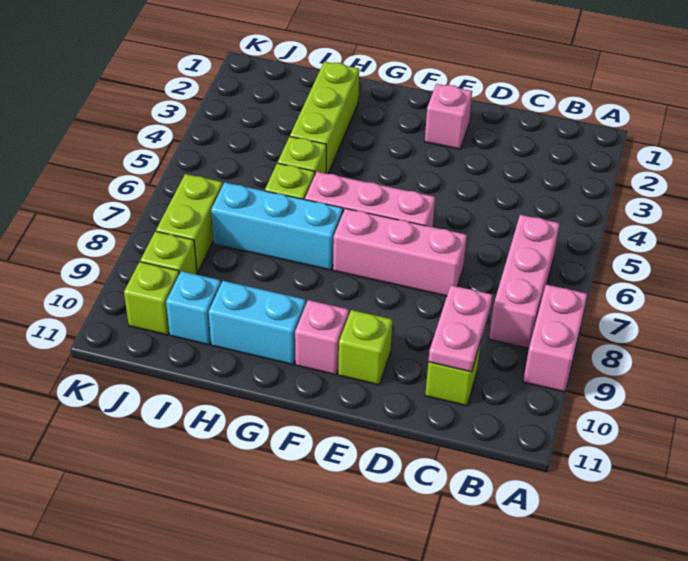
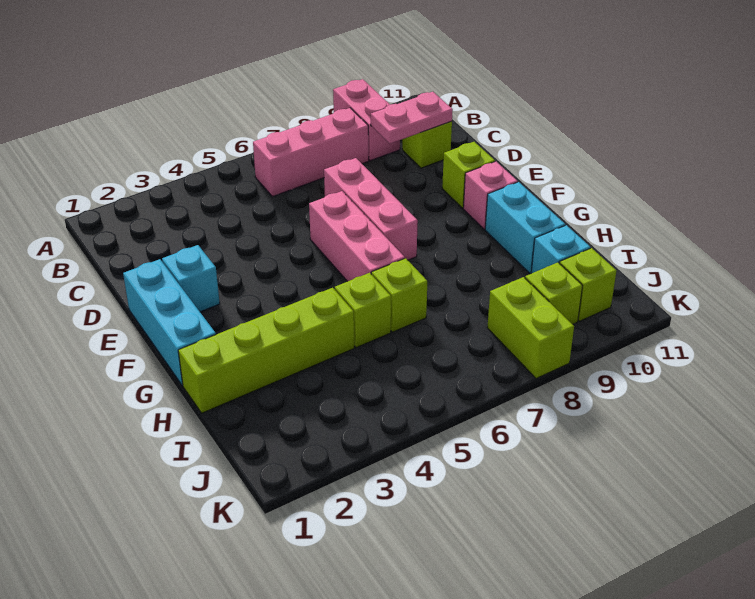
pink brick A8:A9 level 1 -> pink brick A9:B9 level 1
pink brick E2 level 1 -> cyan brick E2 level 1
cyan brick G7:I7 level 1 -> cyan brick E1:G1 level 1
lime brick H2:H4 level 1 -> lime brick H1:H4 level 1
lime brick J7:J8 level 1 -> lime brick J8:K8 level 1

